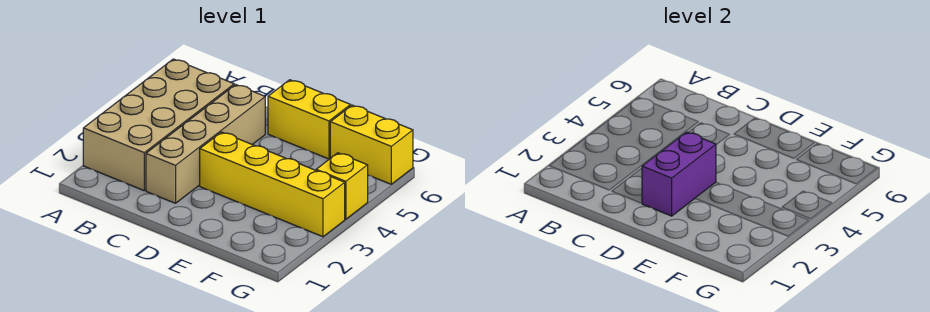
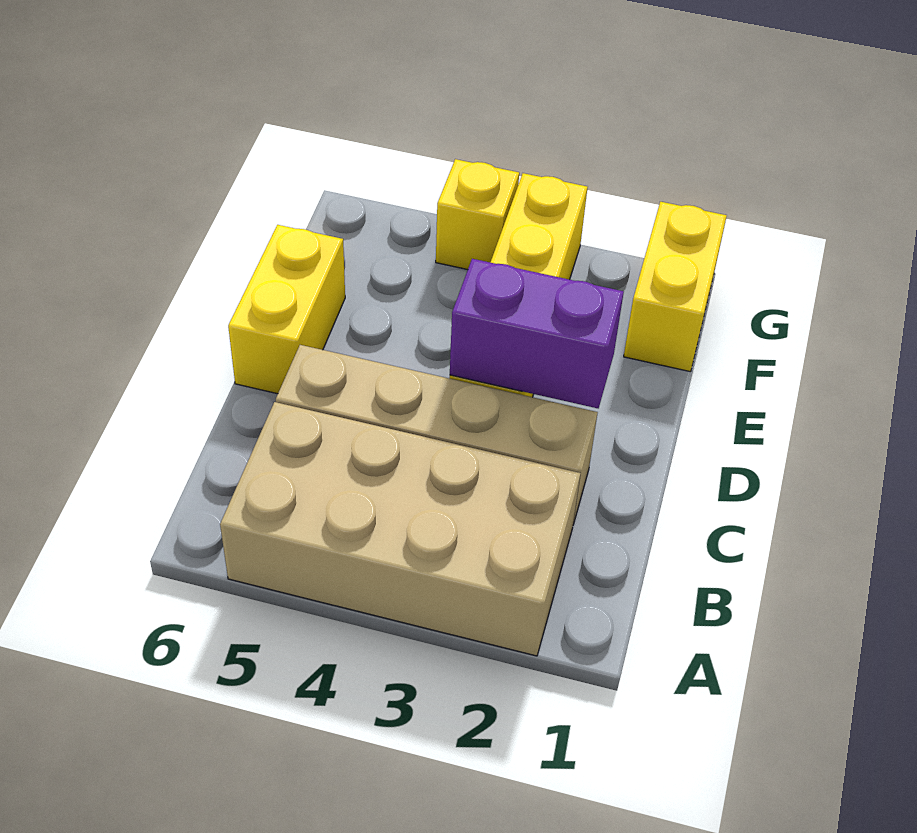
yellow brick F6:G6 level 1 -> yellow brick F1:G1 level 1

